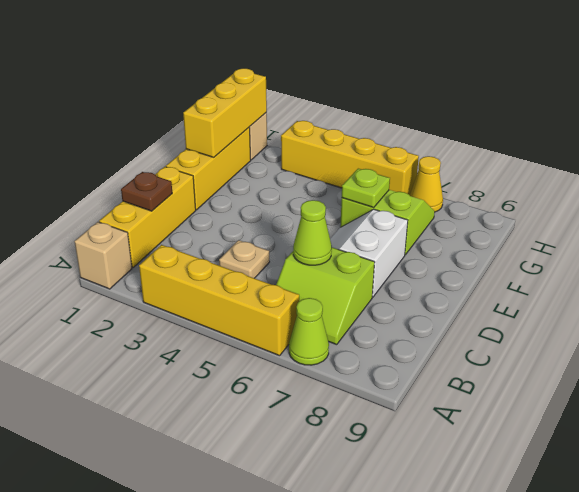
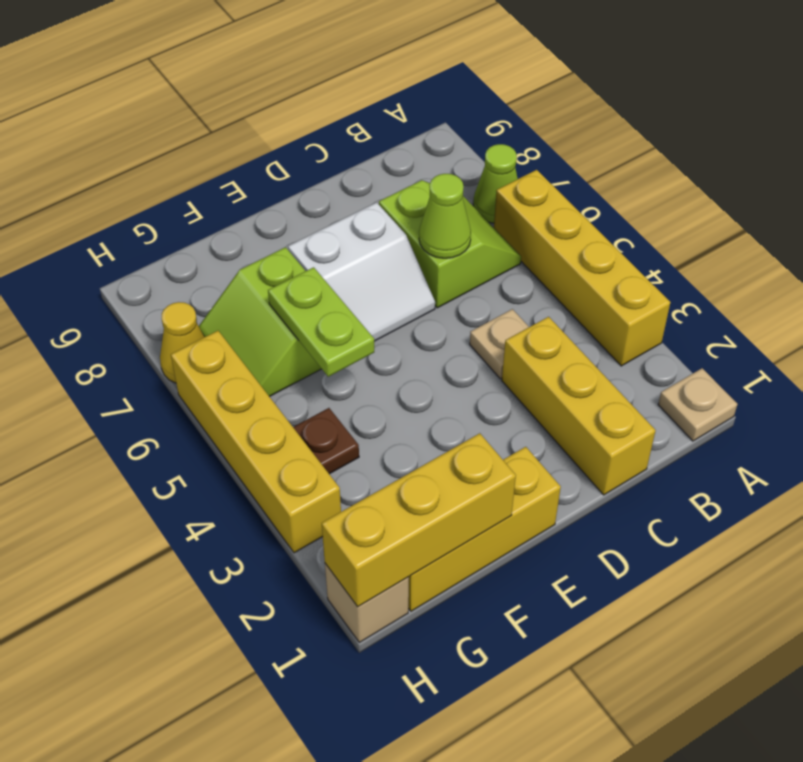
tan brick A1 level 1 -> tan plate A1 level 1
yellow brick B1:D1 level 1 -> yellow brick C1:C3 level 1
brown plate C1 level 2 -> brown plate G4 level 1
lime plate F6 level 2 -> lime plate F5:F6 level 2

